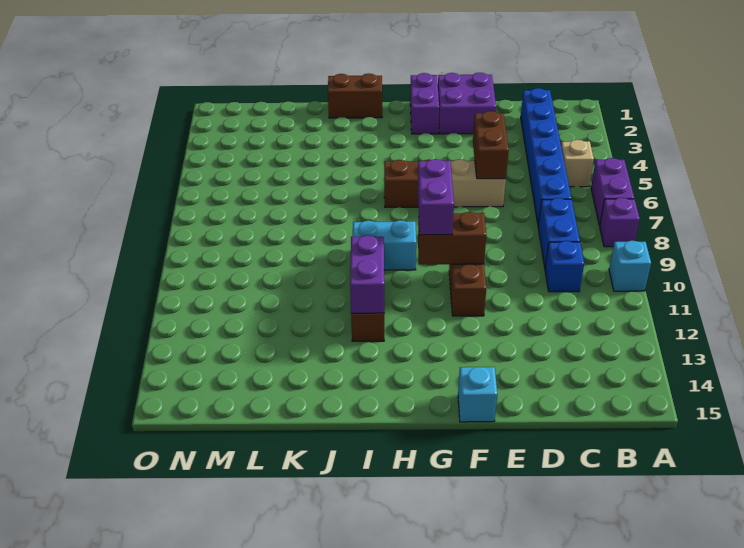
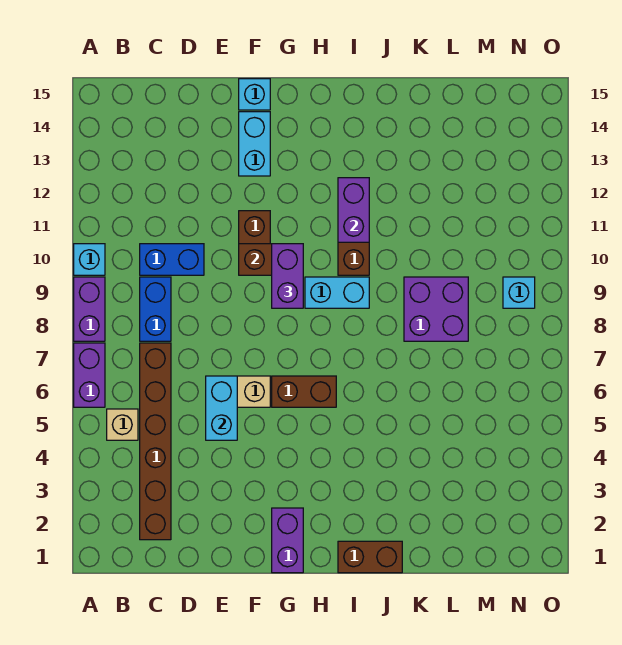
purple brick A8 level 1 -> purple brick A8:A9 level 1
blue brick C2:C7 level 1 -> brown brick C2:C7 level 1
blue brick C10 level 1 -> blue brick C10:D10 level 1
purple brick E1:F2 level 1 -> purple brick K8:L9 level 1
brown brick E5:E6 level 2 -> cyan brick E5:E6 level 2
none -> cyan brick F13:F14 level 1
none -> cyan brick N9 level 1

